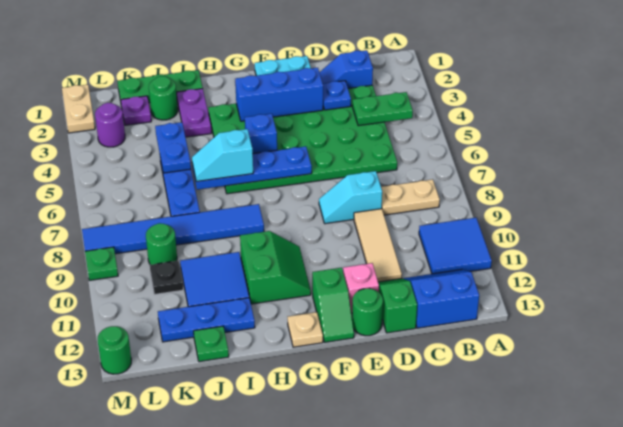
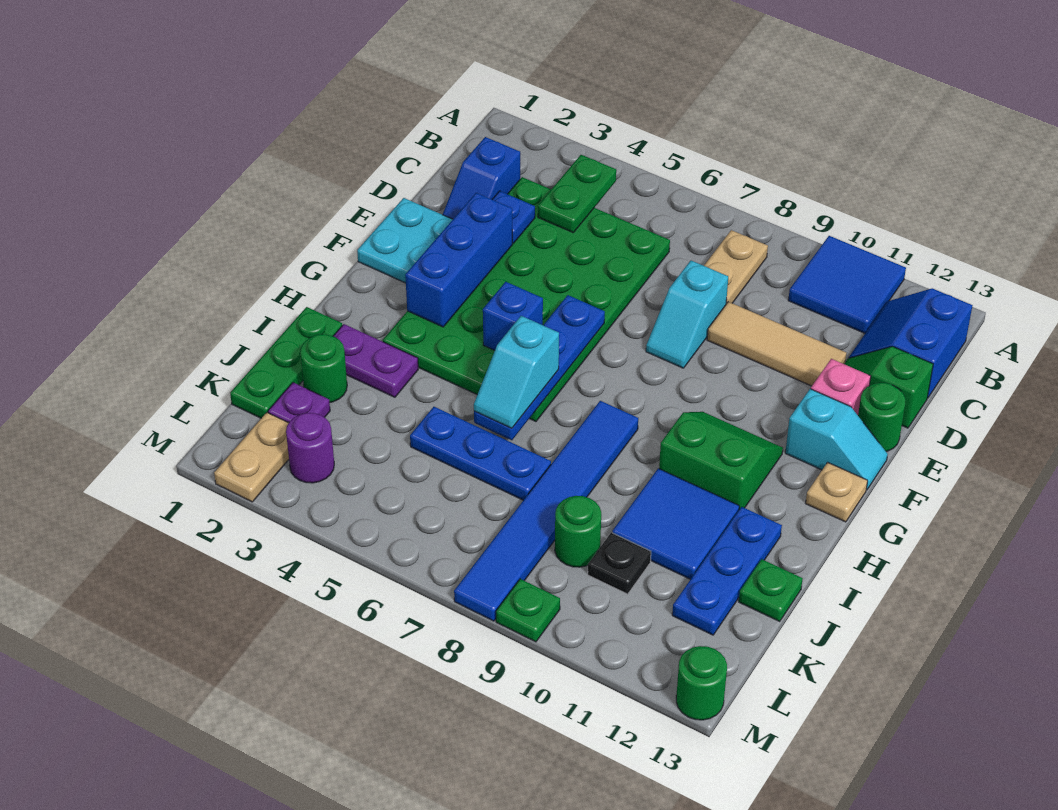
green slope F12:F13 level 1 top 12 -> cyan slope F12:F13 level 1 top 12
blue plate J4:J5 level 2 -> none
tan plate M1:M2 level 1 -> tan plate L2:M2 level 1

